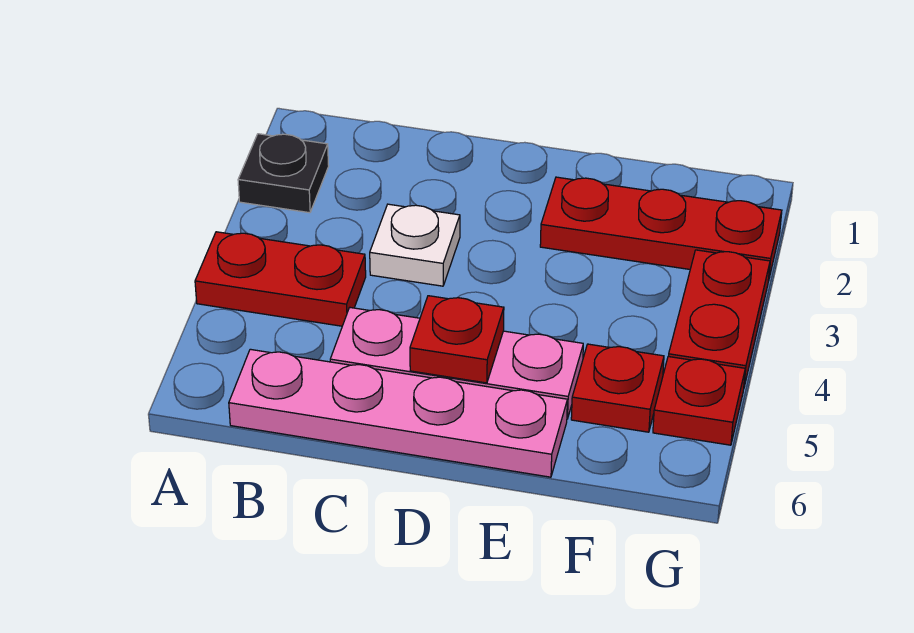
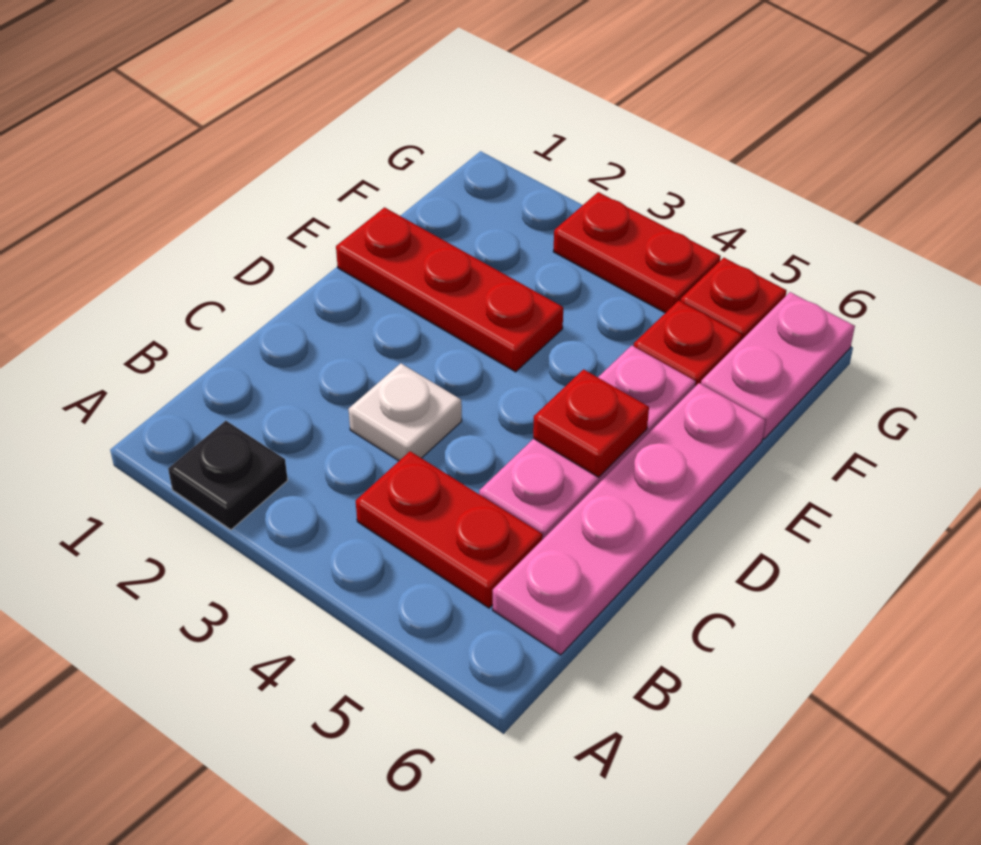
red plate A4:B4 level 1 -> red plate B4:B5 level 1
red plate E2:G2 level 1 -> red plate E1:E3 level 1
none -> pink plate F6:G6 level 1

